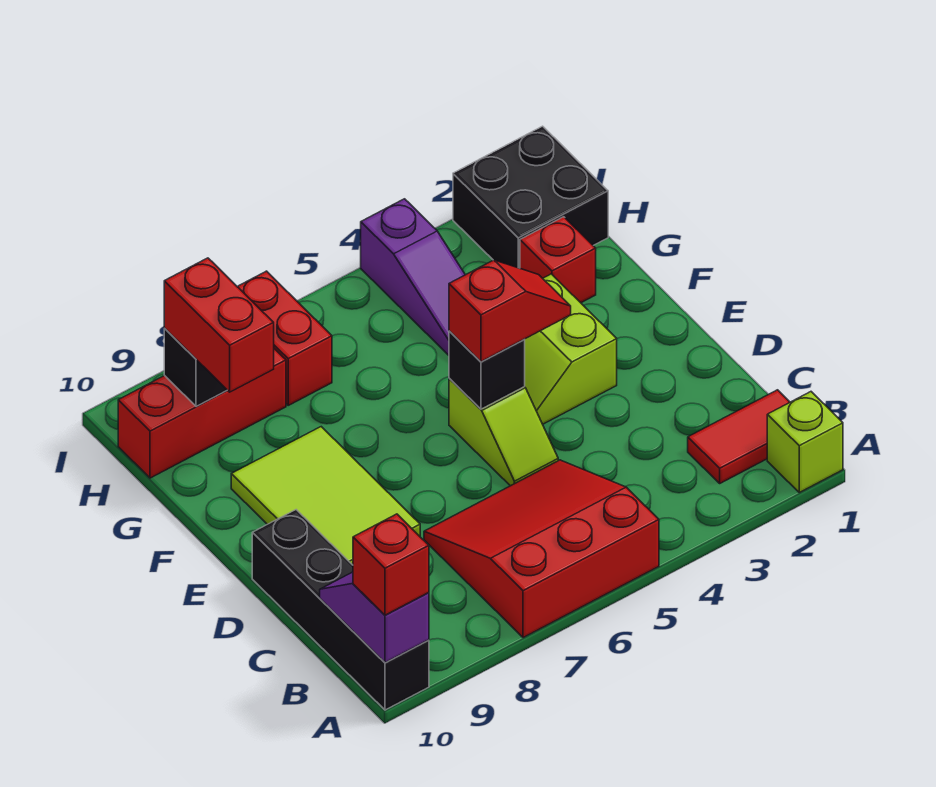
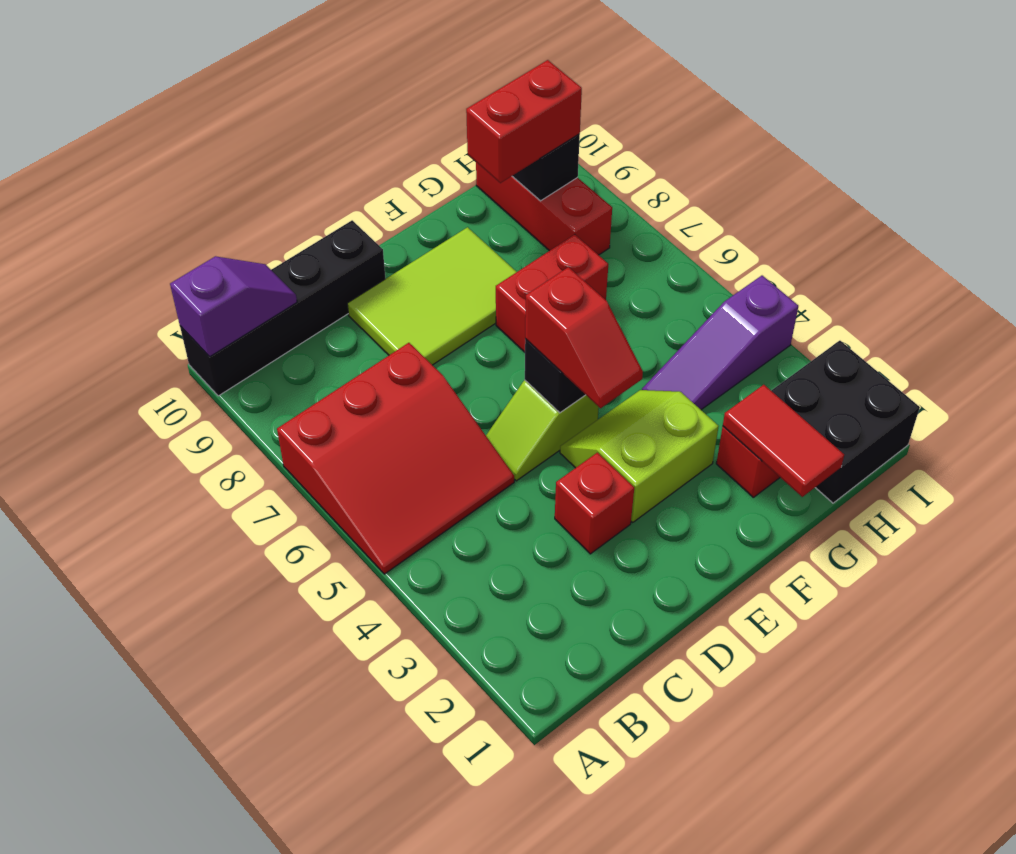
lime brick A1 level 1 -> none
red slope A5:C7 level 1 top A -> red slope A5:C7 level 1 top 7
red brick A10 level 3 -> red brick D3 level 1
red tile B1:B2 level 1 -> red tile G1:G2 level 2
red brick H7:I7 level 1 -> red brick F7:G7 level 1

